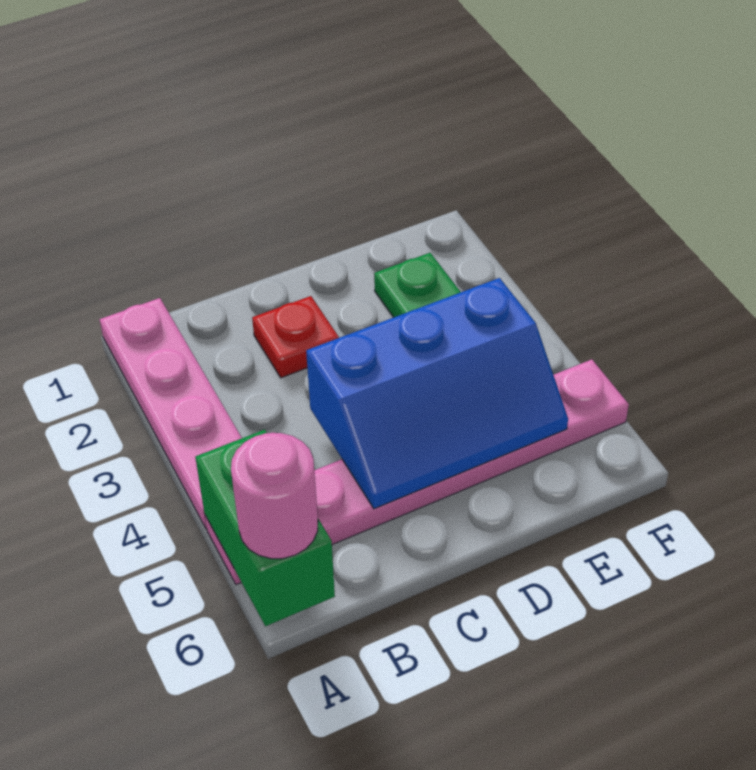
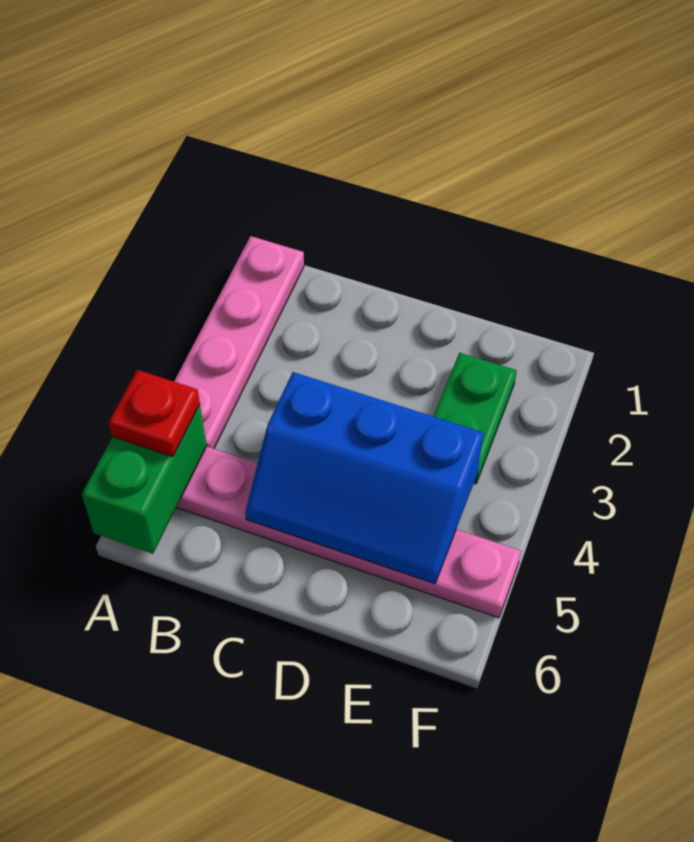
pink round brick A6 level 3 -> none
red plate C2 level 1 -> red plate A5 level 3

